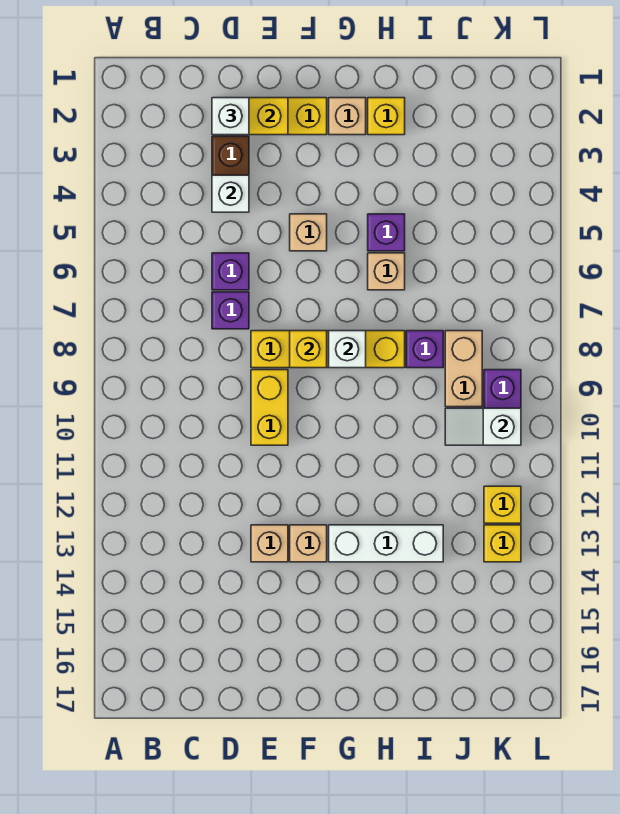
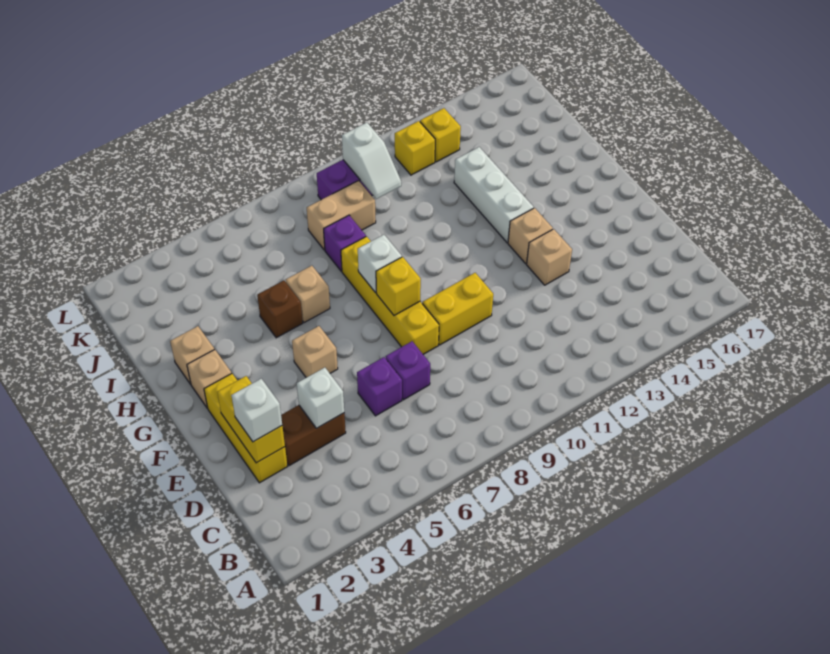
yellow brick H2 level 1 -> tan brick H2 level 1
purple brick H5 level 1 -> brown brick H5 level 1

